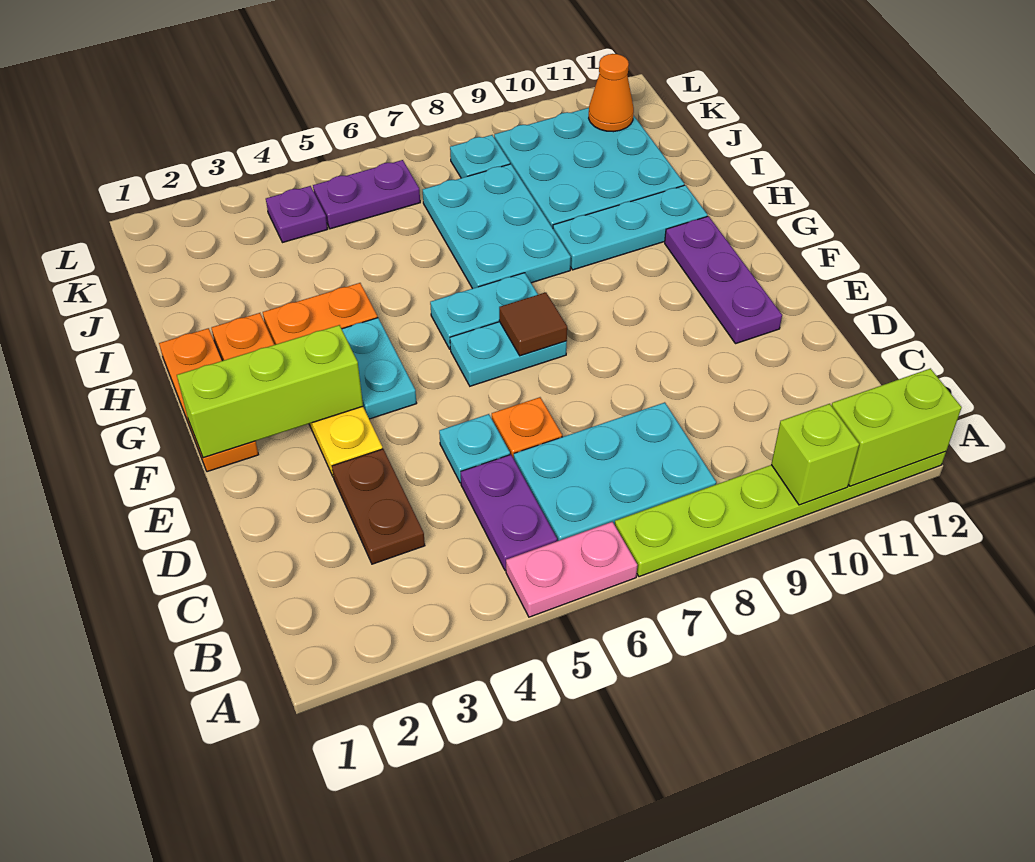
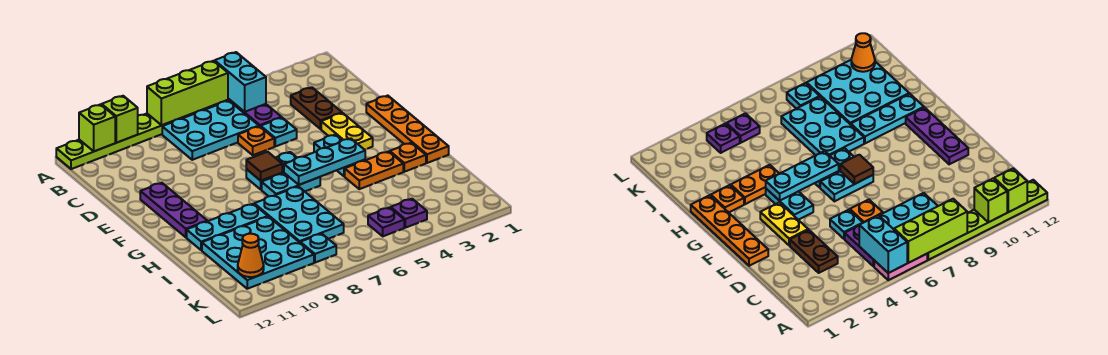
none -> cyan brick A5:B5 level 2
lime brick A11:A12 level 2 -> lime brick A11 level 2
orange plate F1:H1 level 1 -> orange plate E1:H1 level 1
lime brick F1:F3 level 2 -> lime brick A6:A8 level 2
none -> cyan plate G4:G6 level 2
purple plate K5:K6 level 1 -> purple plate K5 level 1

